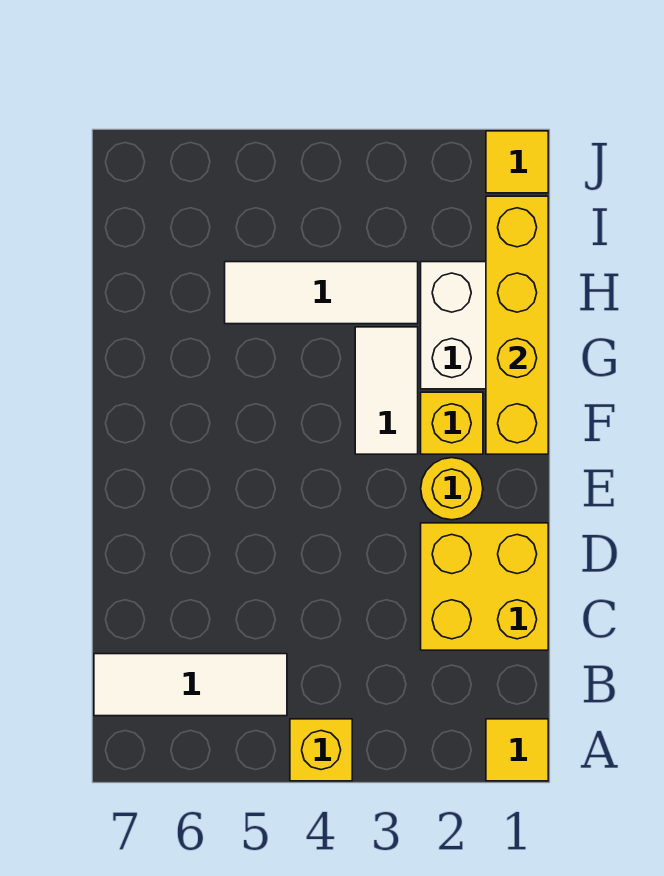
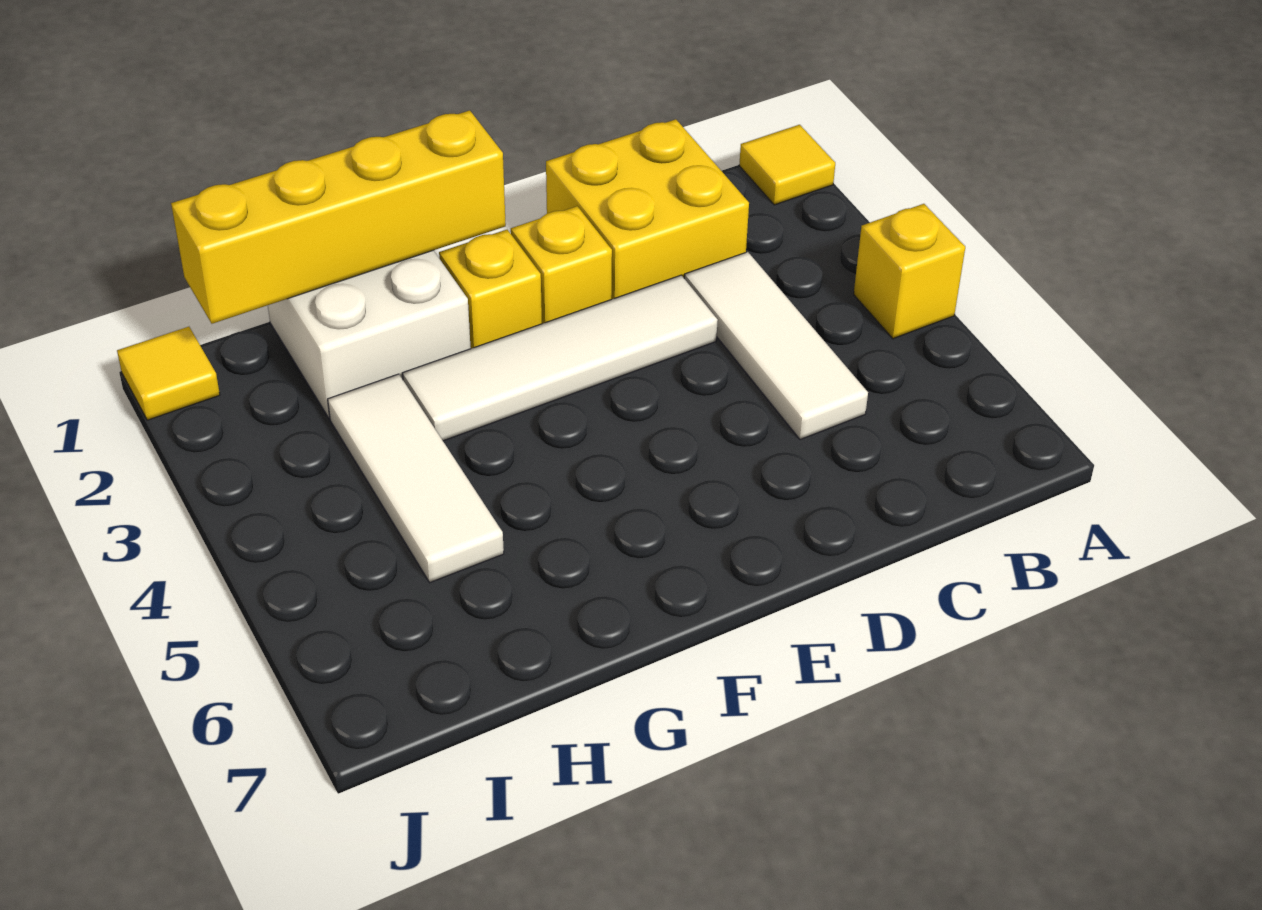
white tile B5:B7 level 1 -> white tile C3:C5 level 1
yellow round brick E2 level 1 -> yellow brick E2 level 1
white tile F3:G3 level 1 -> white tile D3:G3 level 1

